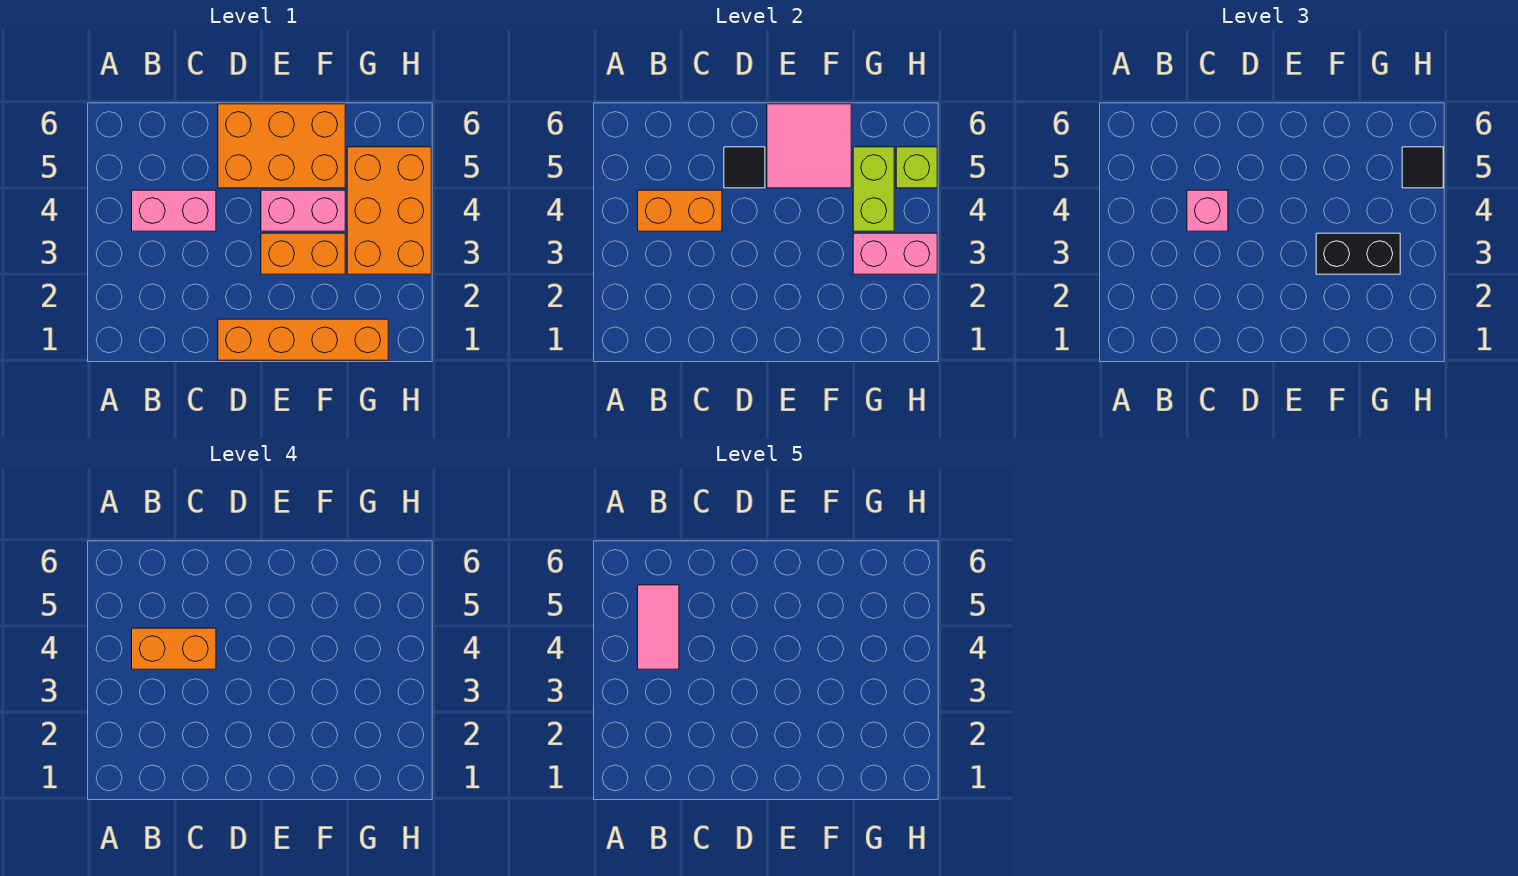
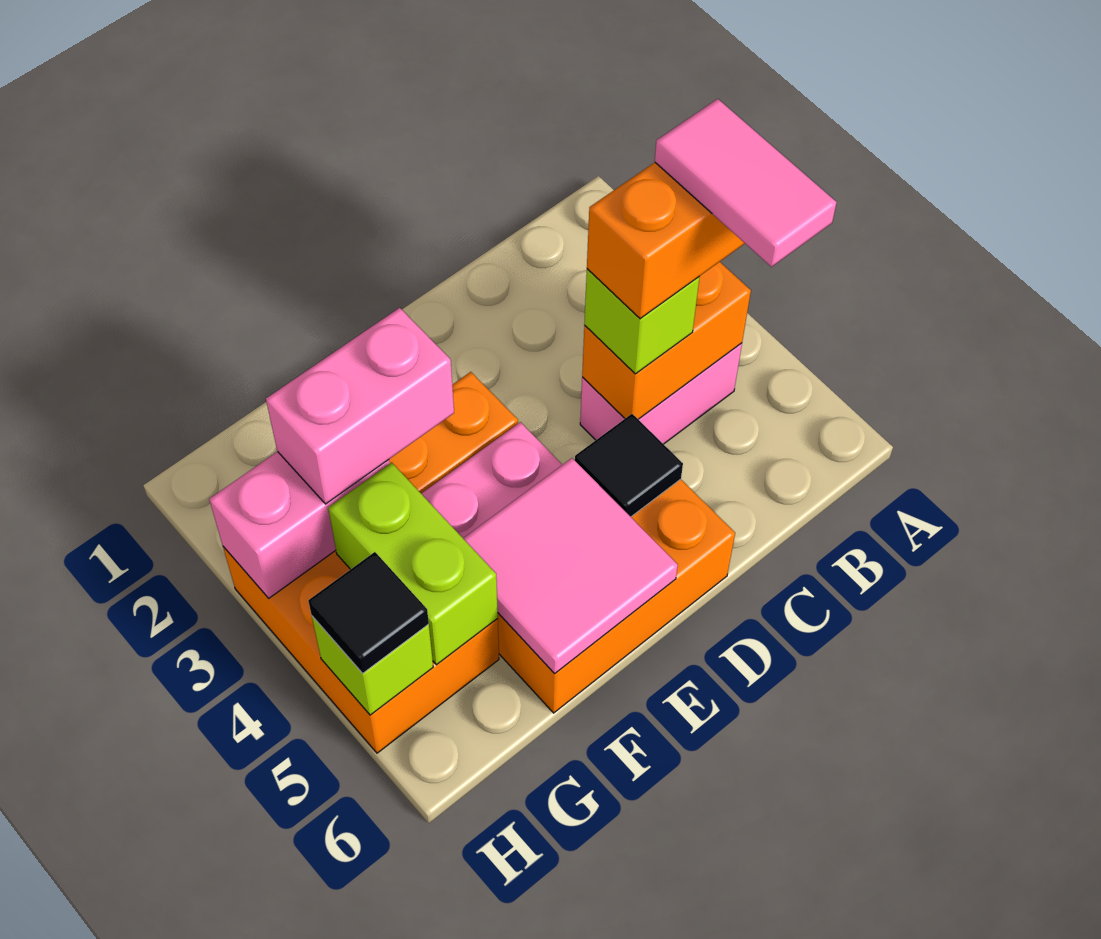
pink brick C4 level 3 -> lime brick C4 level 3
orange brick D1:G1 level 1 -> none
black brick F3:G3 level 3 -> pink brick F3:G3 level 3

